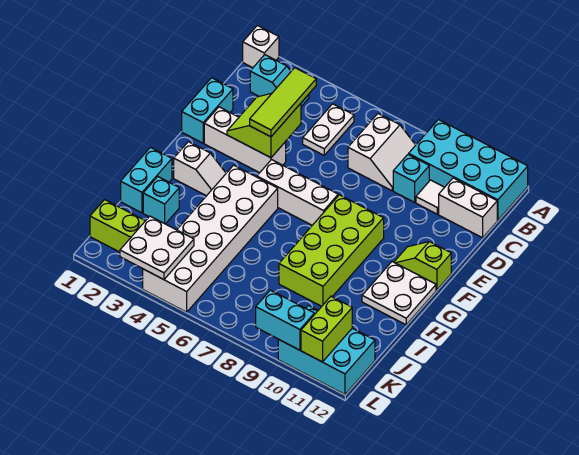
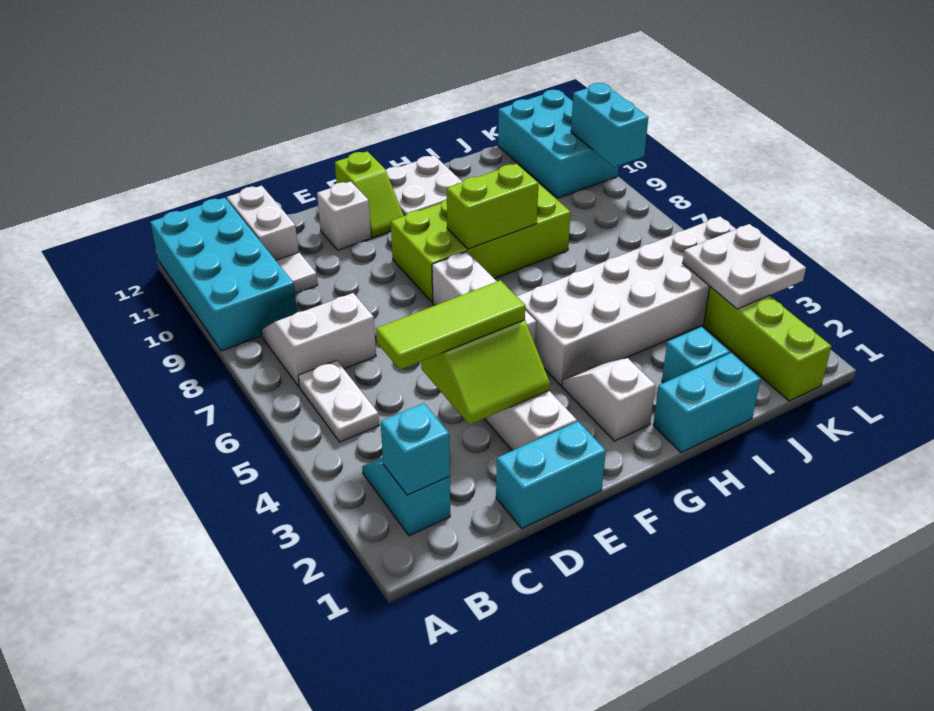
white brick A1 level 1 -> white brick E11 level 1
white plate B5:C5 level 1 -> white plate B5:B6 level 1
cyan brick C9 level 1 -> cyan brick B2 level 2
lime brick K11:L11 level 2 -> lime brick G8:H8 level 2

